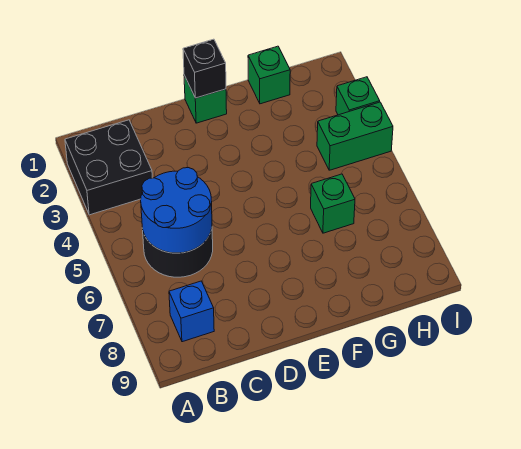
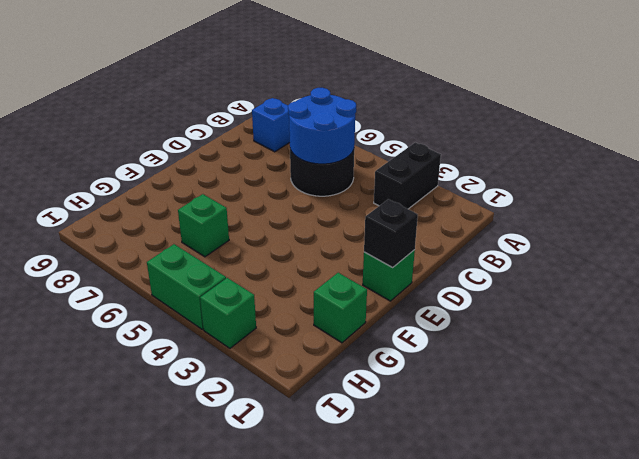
black brick A2:B3 level 1 -> black brick A3:B3 level 1
green brick H4:I4 level 1 -> green brick I4:I5 level 1

